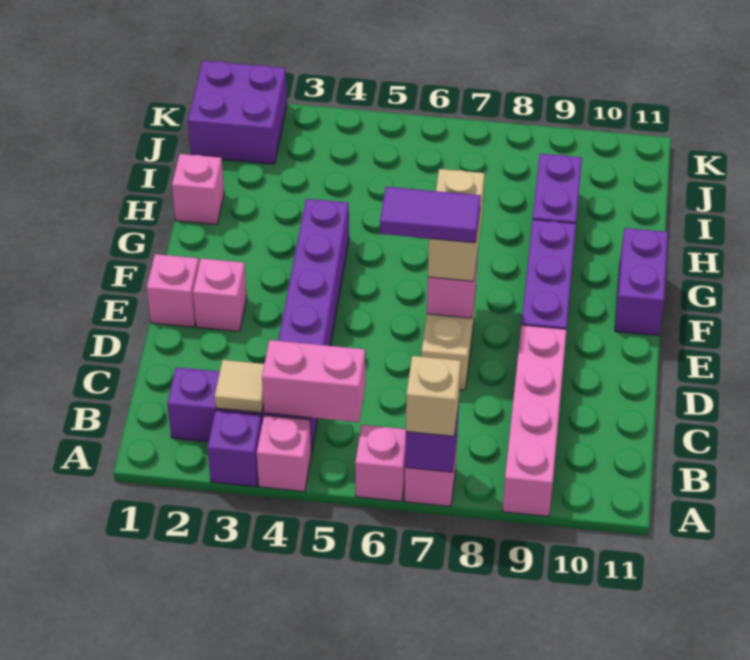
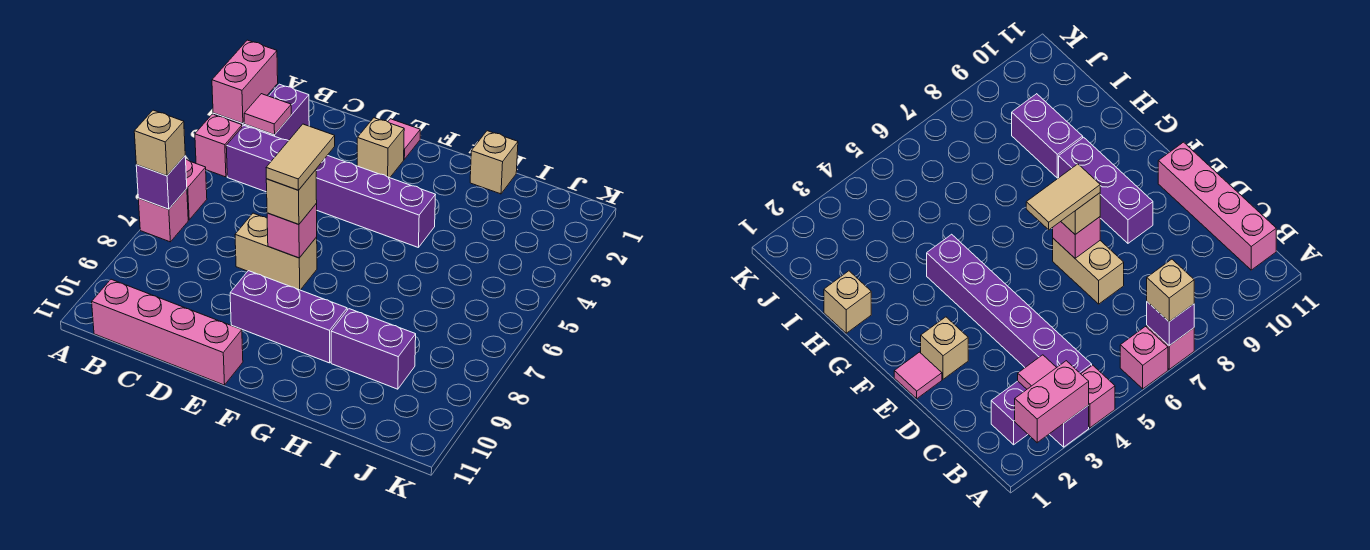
pink brick A9:D9 level 1 -> pink brick B11:E11 level 1
tan tile B3 level 2 -> pink tile B3 level 2
pink brick B4:B5 level 2 -> pink brick A2:A3 level 2
pink brick E1 level 1 -> pink tile E1 level 1
pink brick E2 level 1 -> tan brick E2 level 1
purple tile E6:E7 level 4 -> tan tile E6:E7 level 4
tan brick E7:F7 level 3 -> tan brick E7 level 3
purple brick F11:G11 level 1 -> none
pink brick H1 level 1 -> tan brick H1 level 1
purple brick J1:K2 level 1 -> none

